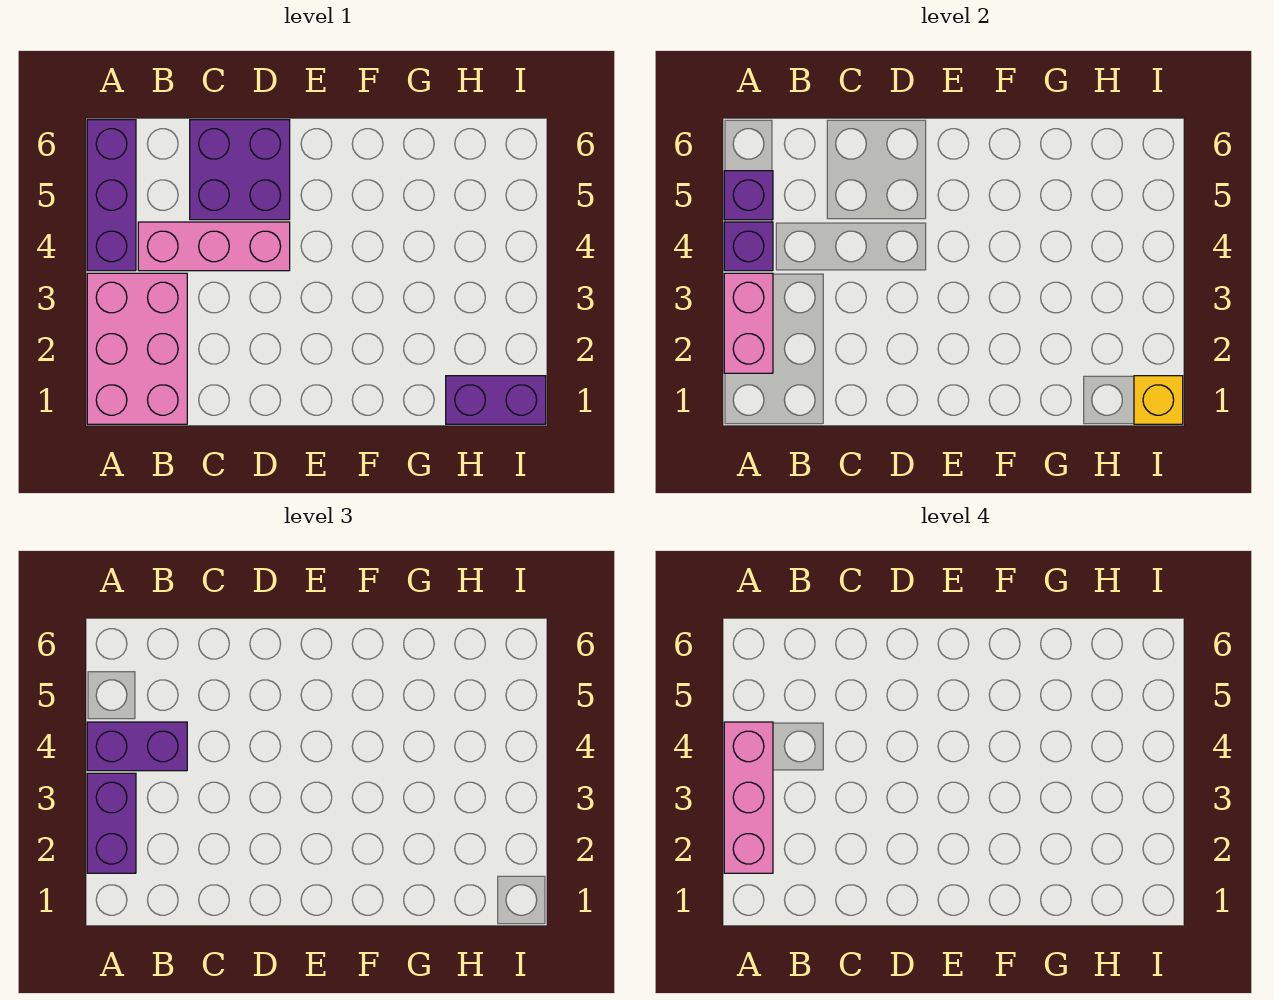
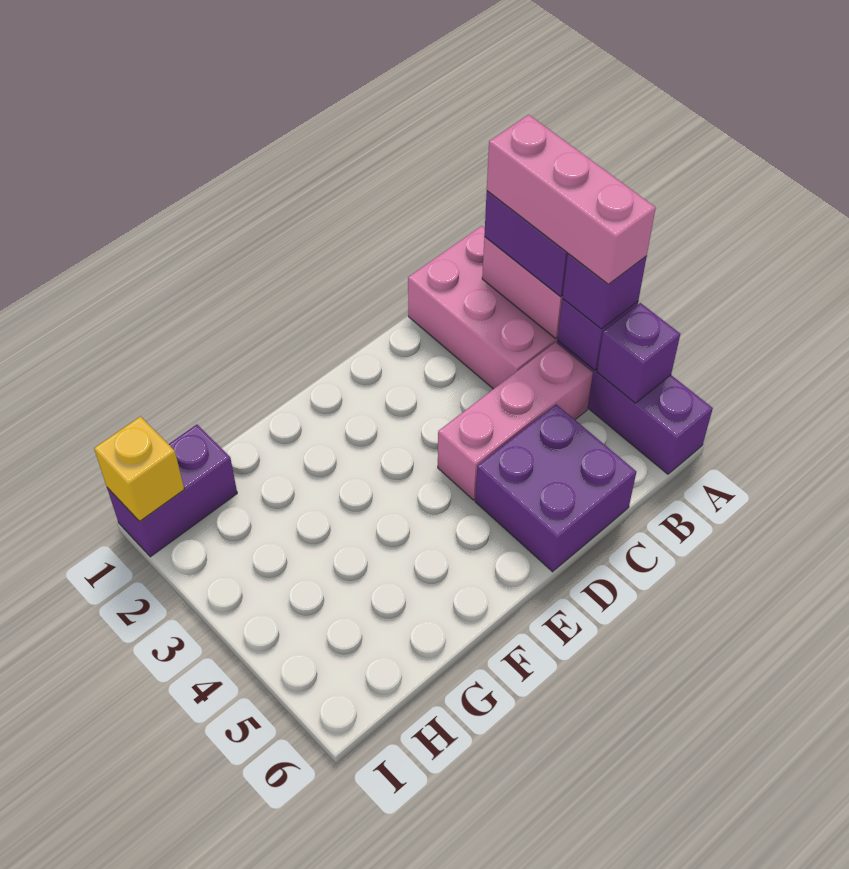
purple brick A4:B4 level 3 -> purple brick A4 level 3

